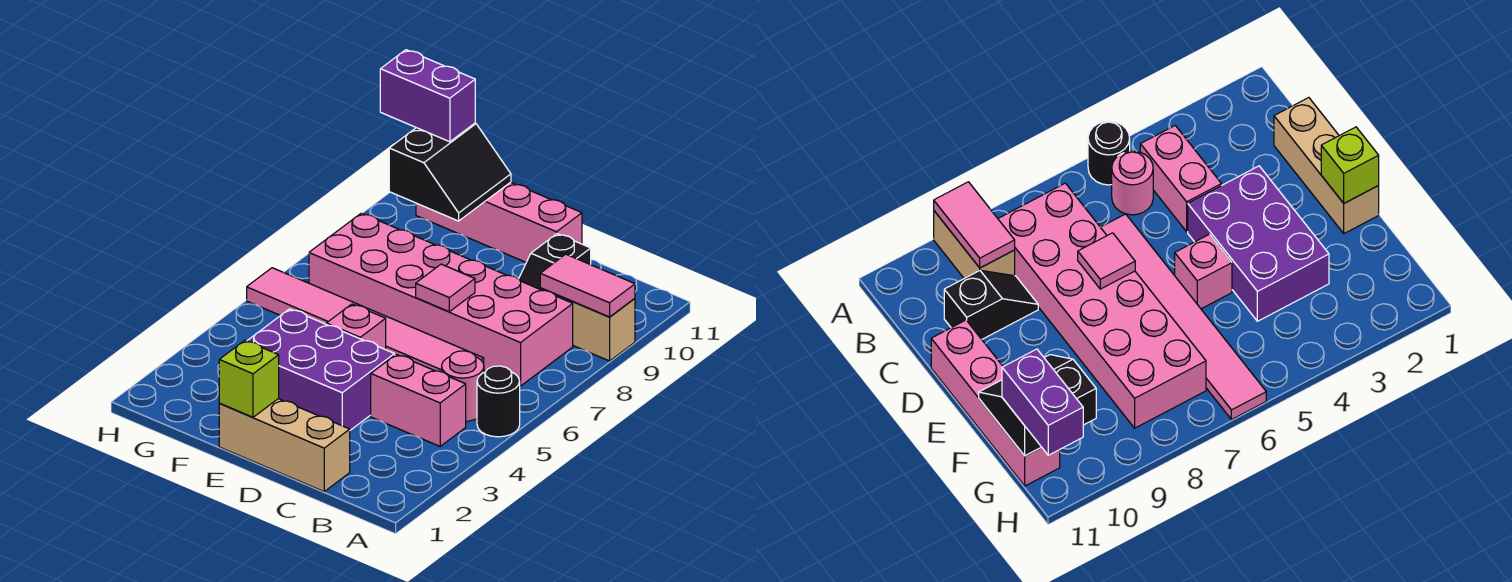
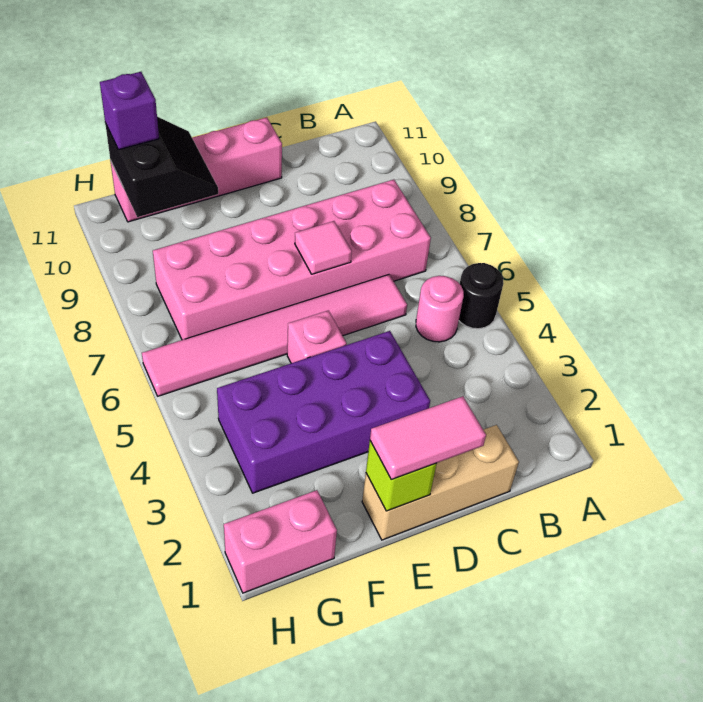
tan brick A9:B9 level 1 -> none
pink tile A9:B9 level 2 -> pink tile D1:E1 level 3
pink brick B4:C4 level 1 -> pink brick G1:H1 level 1
black slope C9:C10 level 1 top 10 -> none
purple brick D3:F4 level 1 -> purple brick D3:G4 level 1
purple brick G11:H11 level 3 -> purple brick G11 level 3

